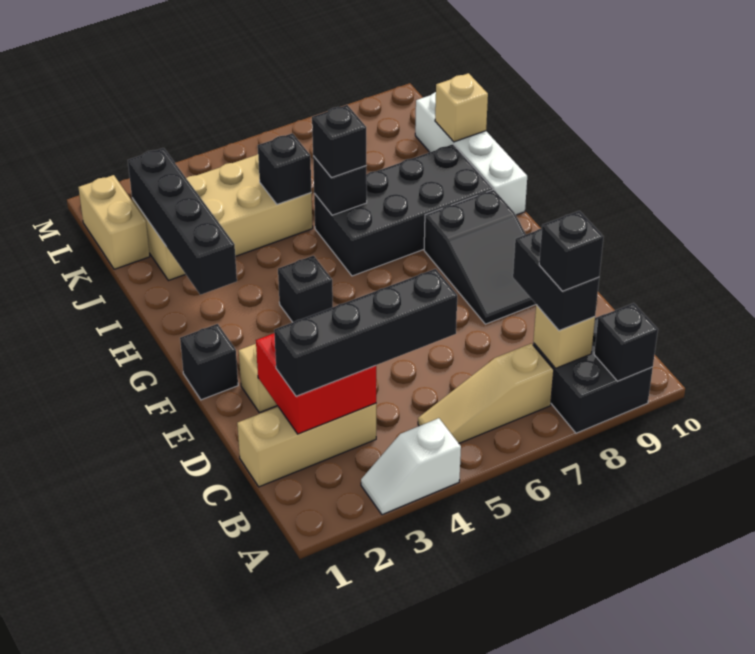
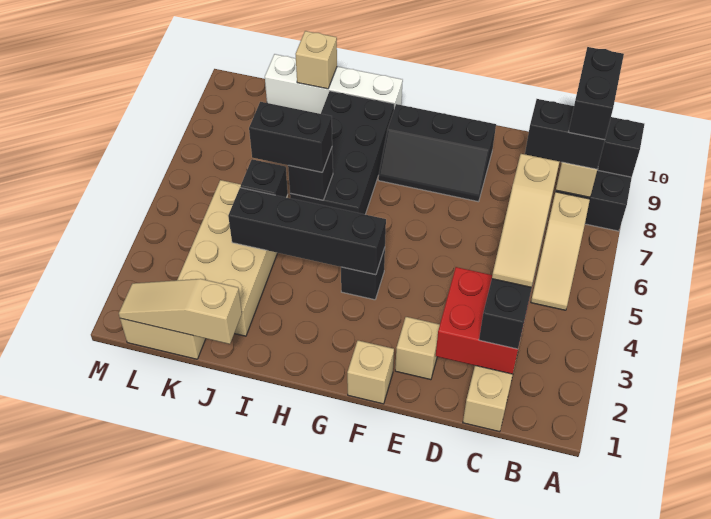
white slope A3:A4 level 1 top 4 -> none
black brick B8 level 4 -> black brick B8:B9 level 4
none -> tan slope C3:C5 level 4 top 5
black slope E8:G9 level 1 top G -> black slope E8:G9 level 1 top 9
black brick F1 level 1 -> tan brick F1 level 1
black brick H2:K2 level 2 -> black brick G4:J4 level 2
black brick I6 level 3 -> black brick I6:J6 level 3
none -> tan slope J1:L1 level 2 top J

